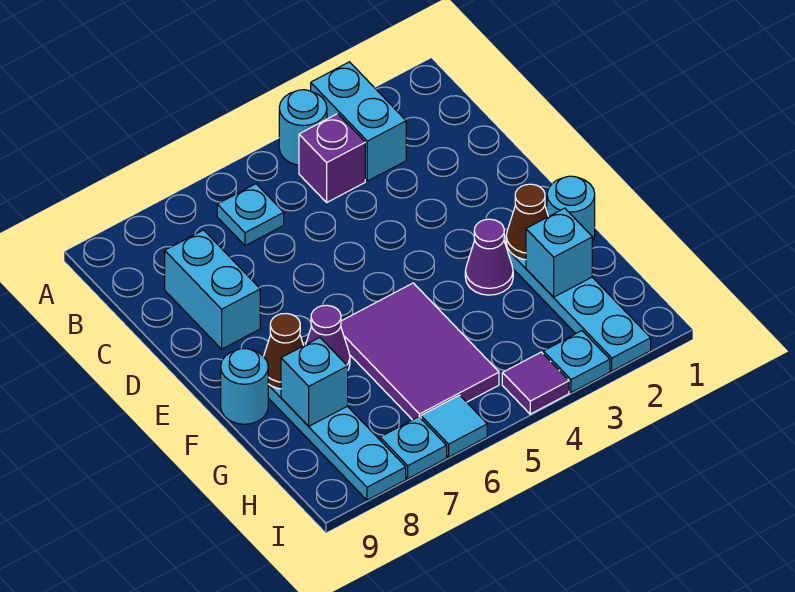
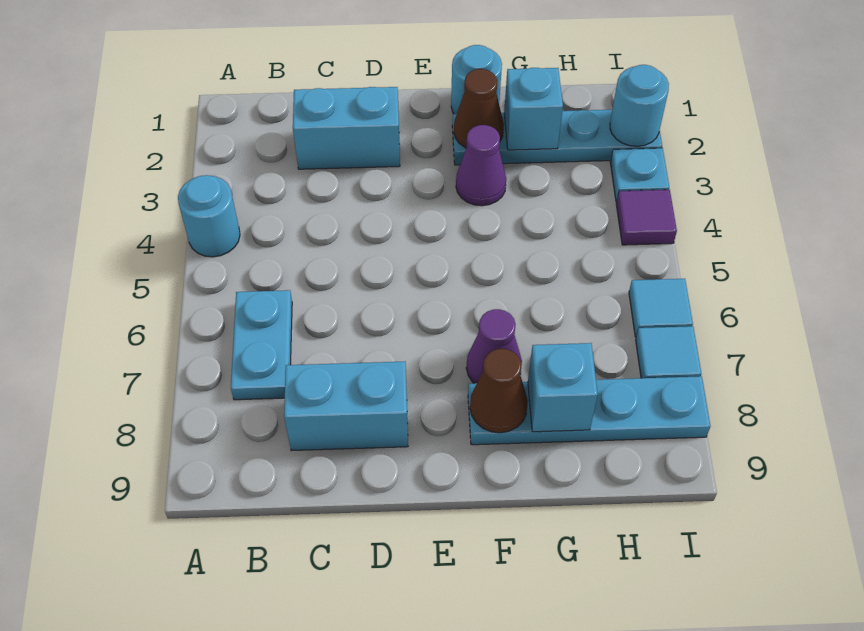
cyan brick A3:B3 level 1 -> cyan brick C2:D2 level 1
purple brick B4 level 1 -> none
cyan plate B6 level 1 -> cyan plate B6:B7 level 1
purple tile F5:H6 level 1 -> none
cyan round brick F9 level 1 -> cyan round brick I2 level 2
cyan plate I7 level 1 -> cyan tile I7 level 1

